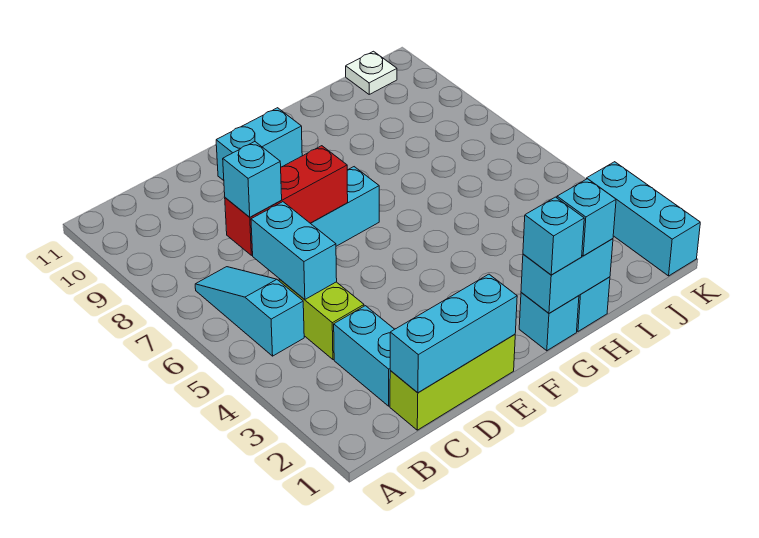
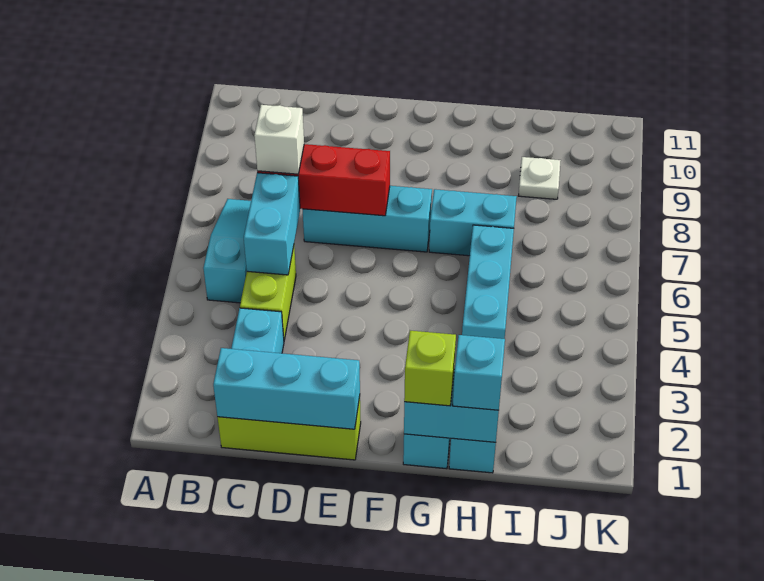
cyan brick C7 level 3 -> white brick C7 level 3
cyan brick E10:F10 level 1 -> cyan brick G7:H7 level 1
cyan brick G1 level 3 -> lime brick G1 level 3
white plate J11 level 1 -> white plate I9 level 1
cyan brick K1:K3 level 1 -> cyan brick H4:H6 level 1

